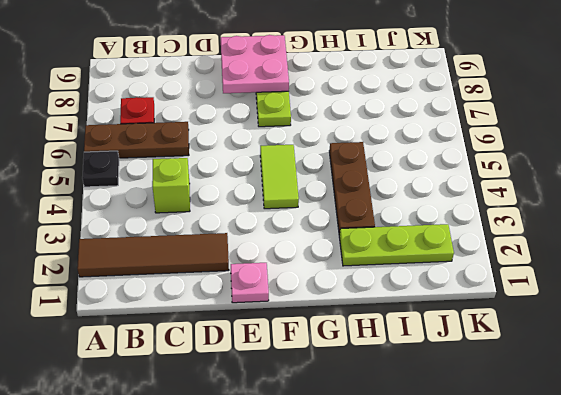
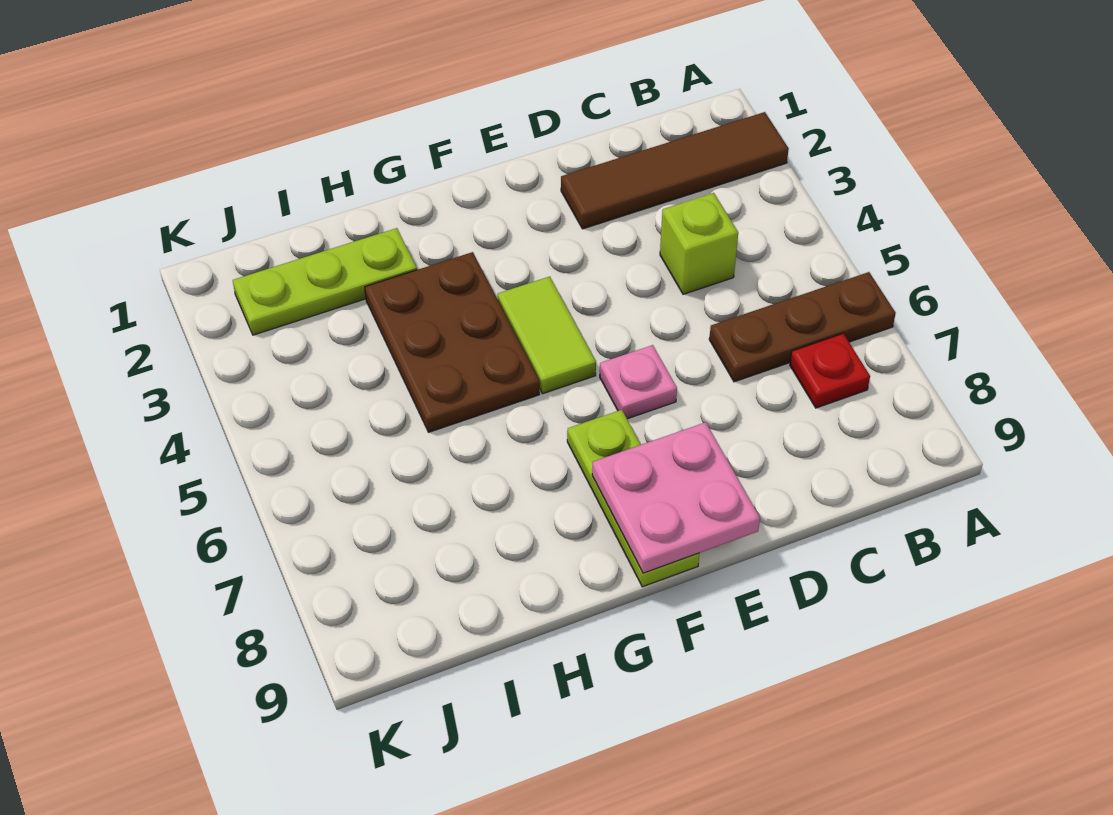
black plate A5 level 1 -> none
pink plate E1 level 1 -> pink plate E6 level 1
brown plate H3:H5 level 1 -> brown plate G3:H5 level 1

